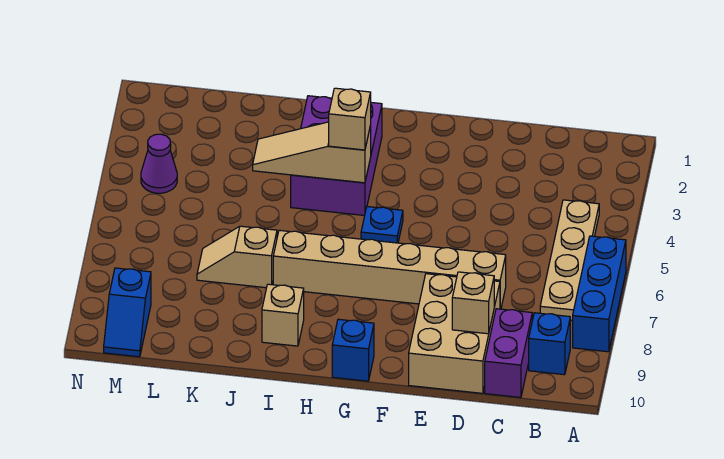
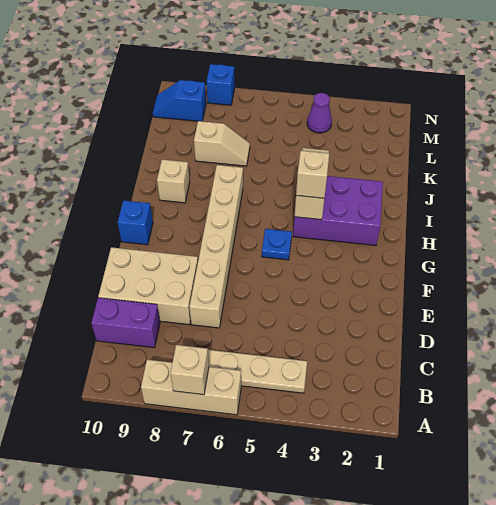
blue brick A6:A8 level 1 -> tan brick A6:A8 level 1
blue brick B9 level 1 -> blue brick N8 level 1
tan brick D9 level 2 -> tan brick A7 level 2
tan slope J7:K7 level 1 top J -> tan slope K7:K8 level 1 top 8

